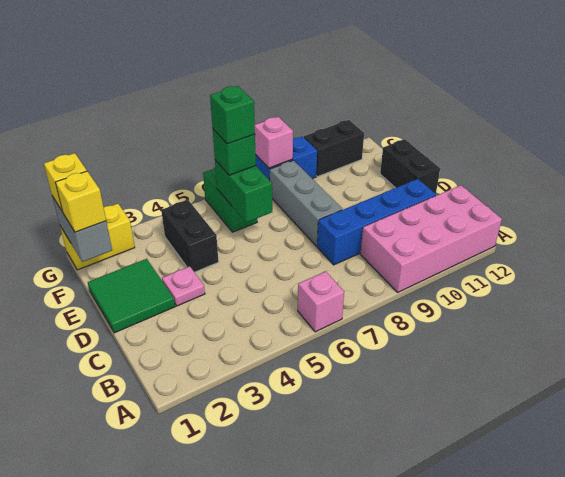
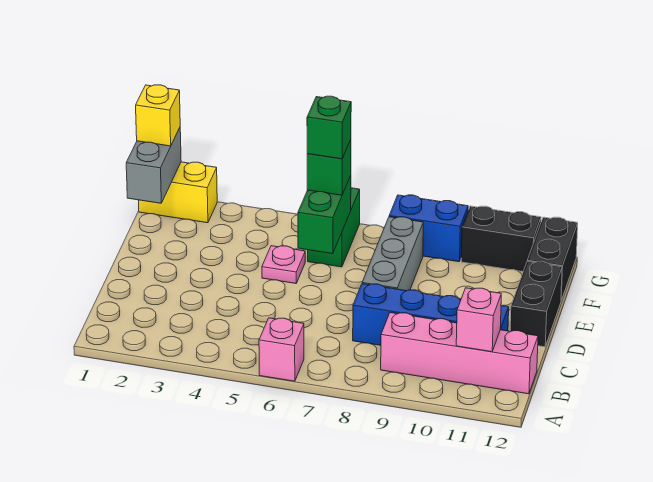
pink brick A9:B12 level 1 -> pink brick B9:B12 level 1
green tile D1:E2 level 1 -> none
pink plate D3 level 1 -> pink plate E5 level 1
black brick E4:F4 level 1 -> black brick F12:G12 level 1
yellow brick F1 level 3 -> none
pink brick G8 level 2 -> pink brick B11 level 2

